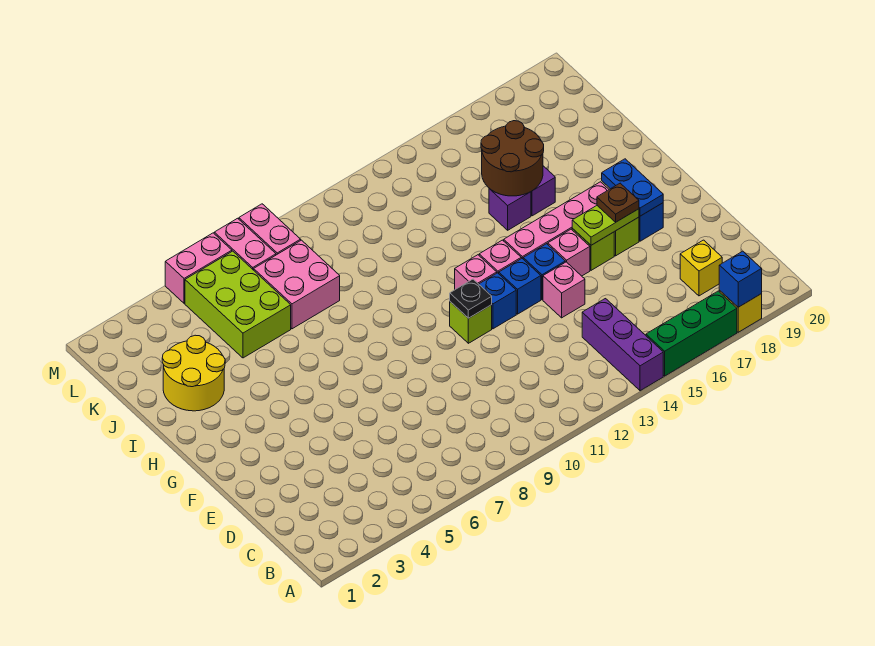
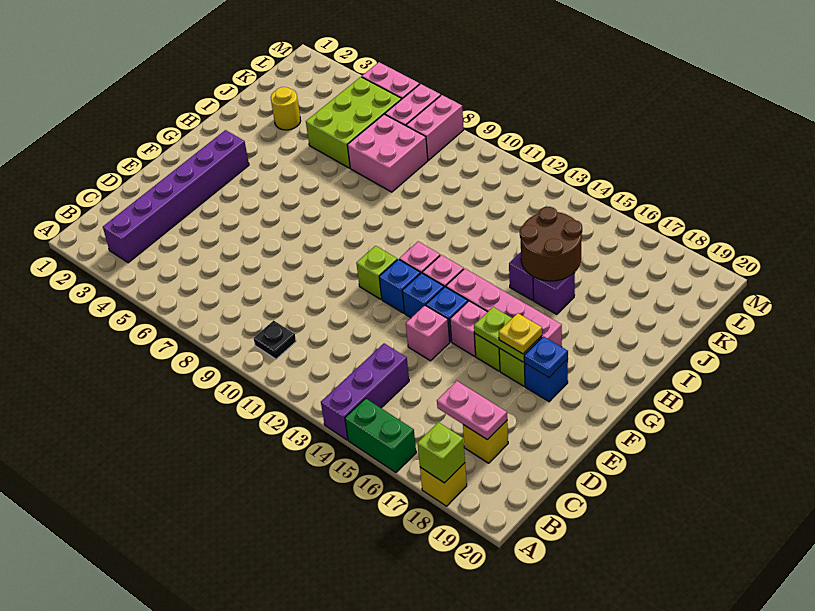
green brick A15:A17 level 1 -> green brick A15:A16 level 1
blue brick A18 level 2 -> lime brick A18 level 2
none -> purple brick B3:G3 level 1
none -> pink plate C17:C18 level 2
black plate F11 level 2 -> black plate B10 level 1
brown plate F17 level 3 -> yellow plate F17 level 3
blue plate F18:G18 level 2 -> blue plate F18 level 2
yellow round brick I2:J3 level 1 -> yellow round brick J3 level 1

